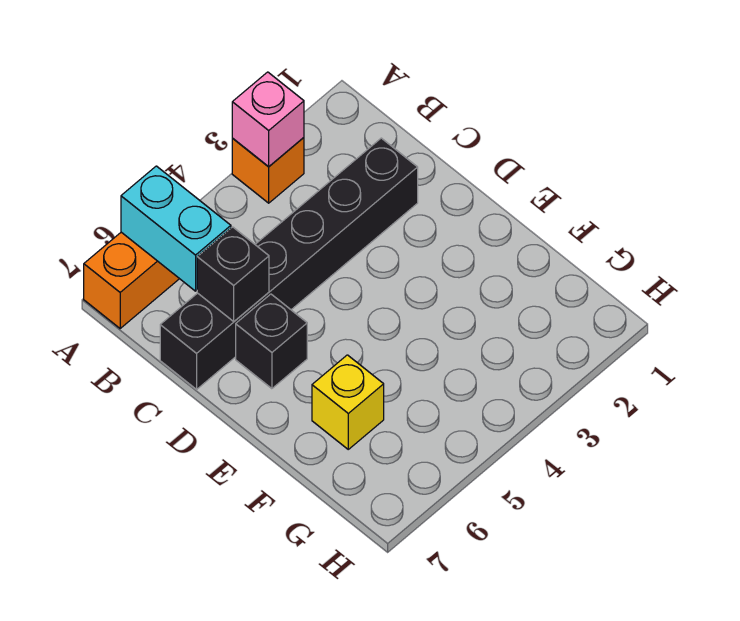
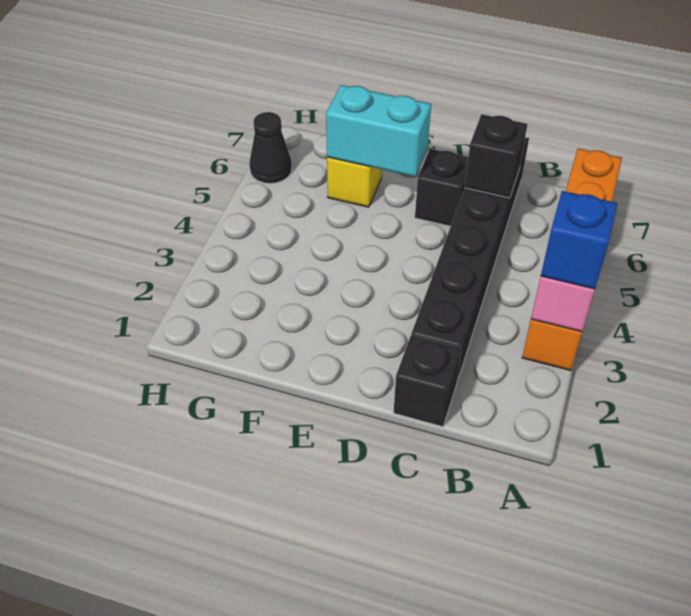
none -> blue brick A3 level 3
cyan brick A6:B6 level 2 -> cyan brick E6:F6 level 2
none -> black brick C1 level 1
none -> black cone H6 level 1

